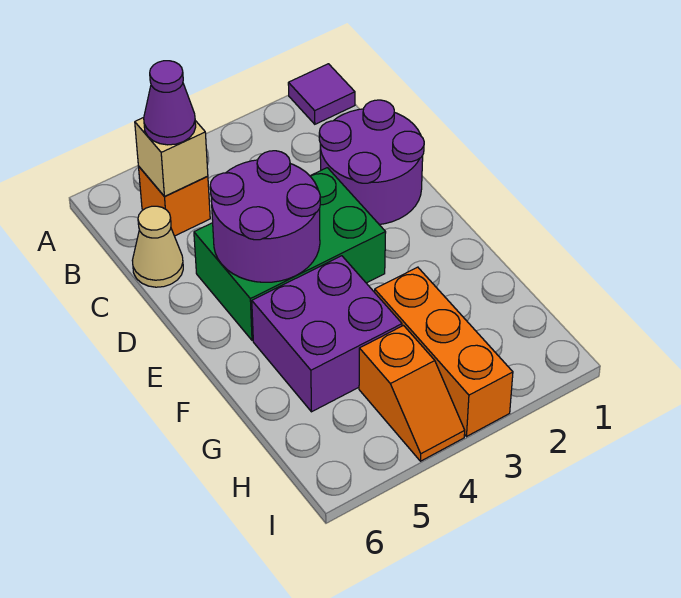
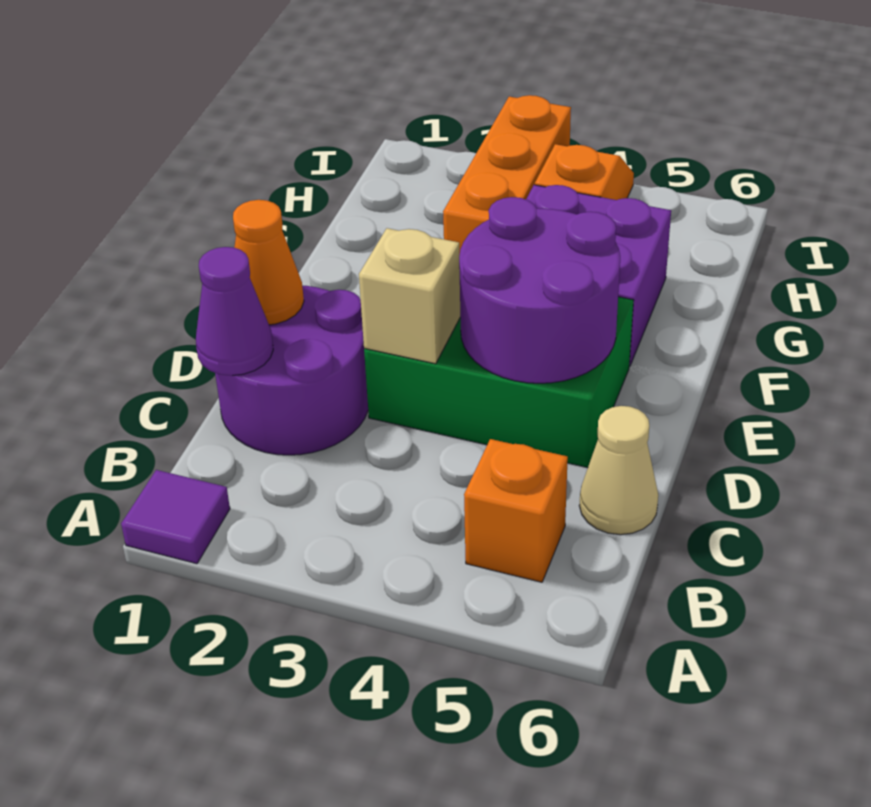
tan brick B5 level 2 -> tan brick D3 level 2
purple cone B5 level 3 -> purple cone C1 level 2
none -> orange cone D1 level 2

